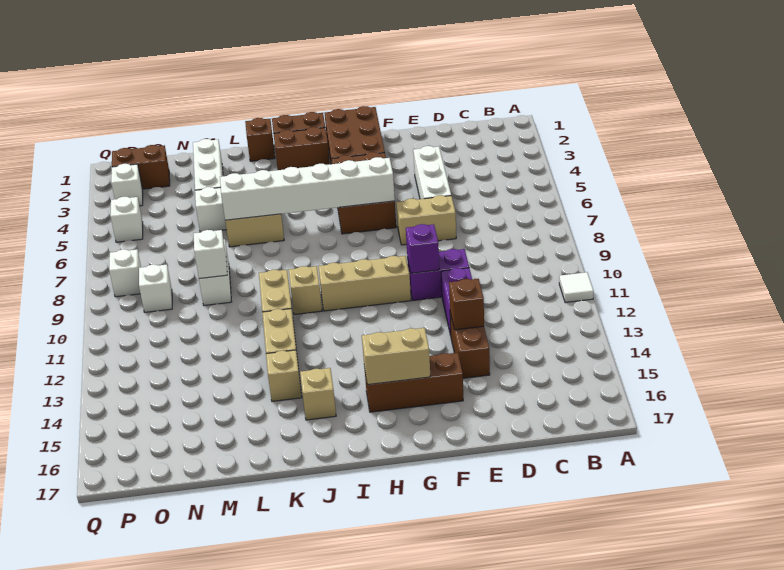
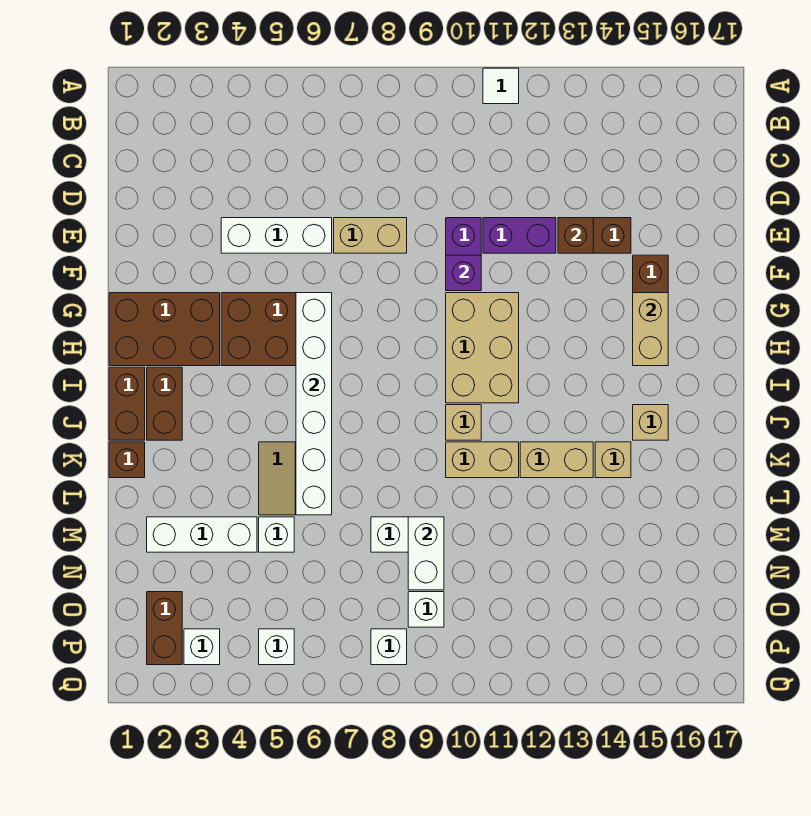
tan brick E7:F7 level 1 -> tan brick E7:E8 level 1
tan brick G10:I10 level 1 -> tan brick G10:I11 level 1
white brick M9 level 2 -> white brick M9:N9 level 2

